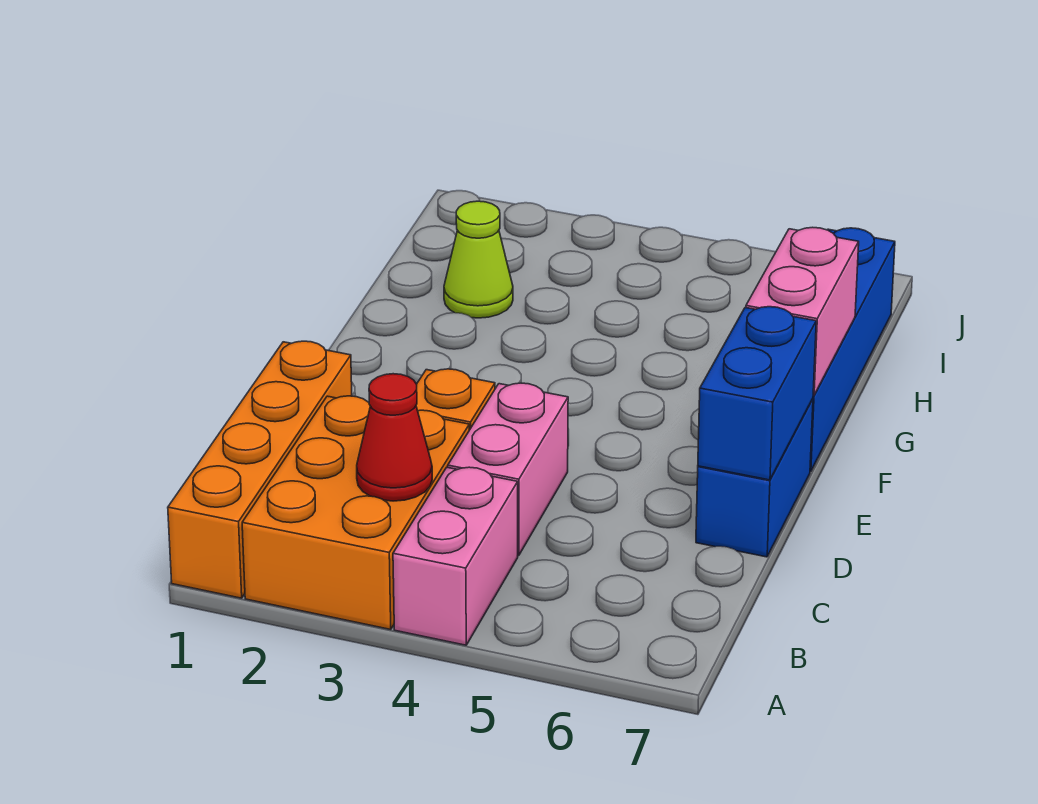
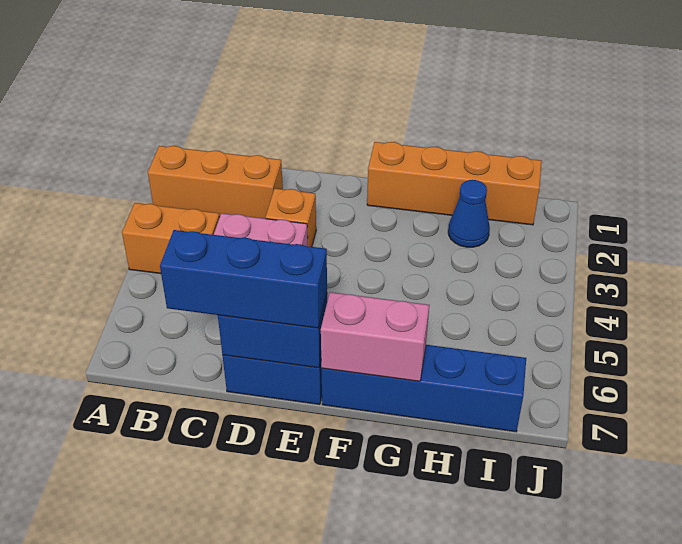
orange brick A1:D1 level 1 -> orange brick F1:I1 level 1
orange brick A2:C3 level 1 -> orange brick A2:C2 level 1
pink brick A4:B4 level 1 -> orange brick A4:B4 level 1
red cone B3 level 2 -> none
none -> blue brick C7:E7 level 3
lime cone H2 level 1 -> blue cone H2 level 1

